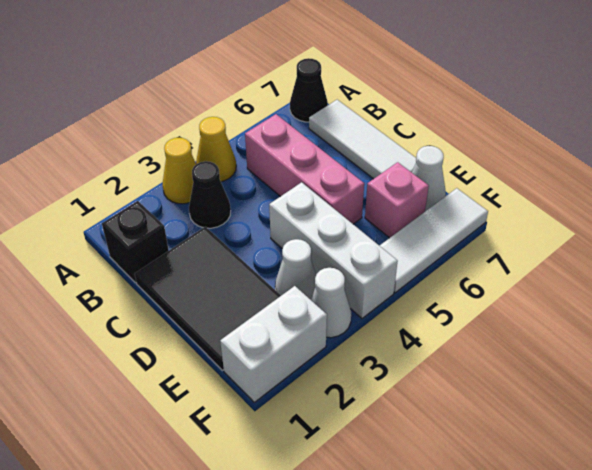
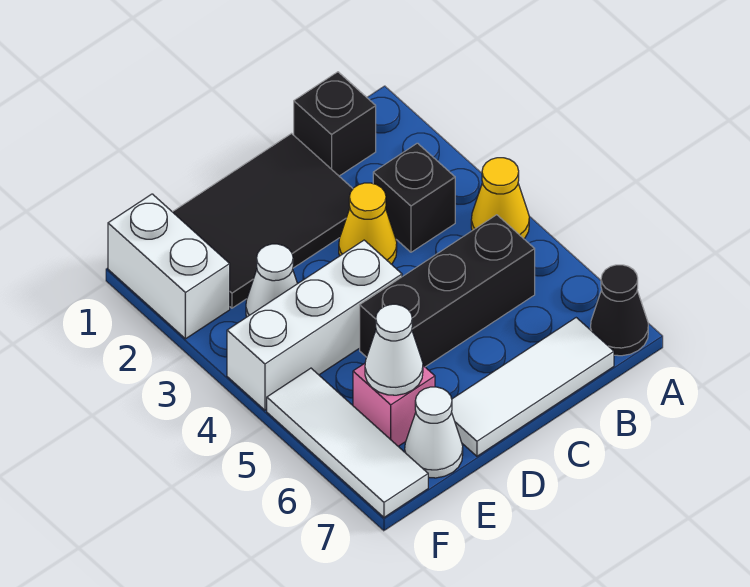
yellow cone A3 level 1 -> yellow cone C3 level 1
black cone B3 level 1 -> black brick B3 level 1
pink brick B5:D5 level 1 -> black brick B5:D5 level 1
white cone F3 level 1 -> white cone E6 level 2

